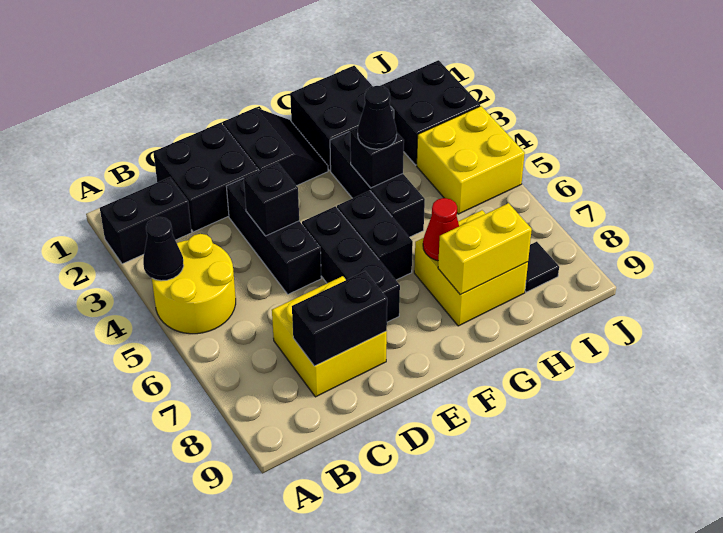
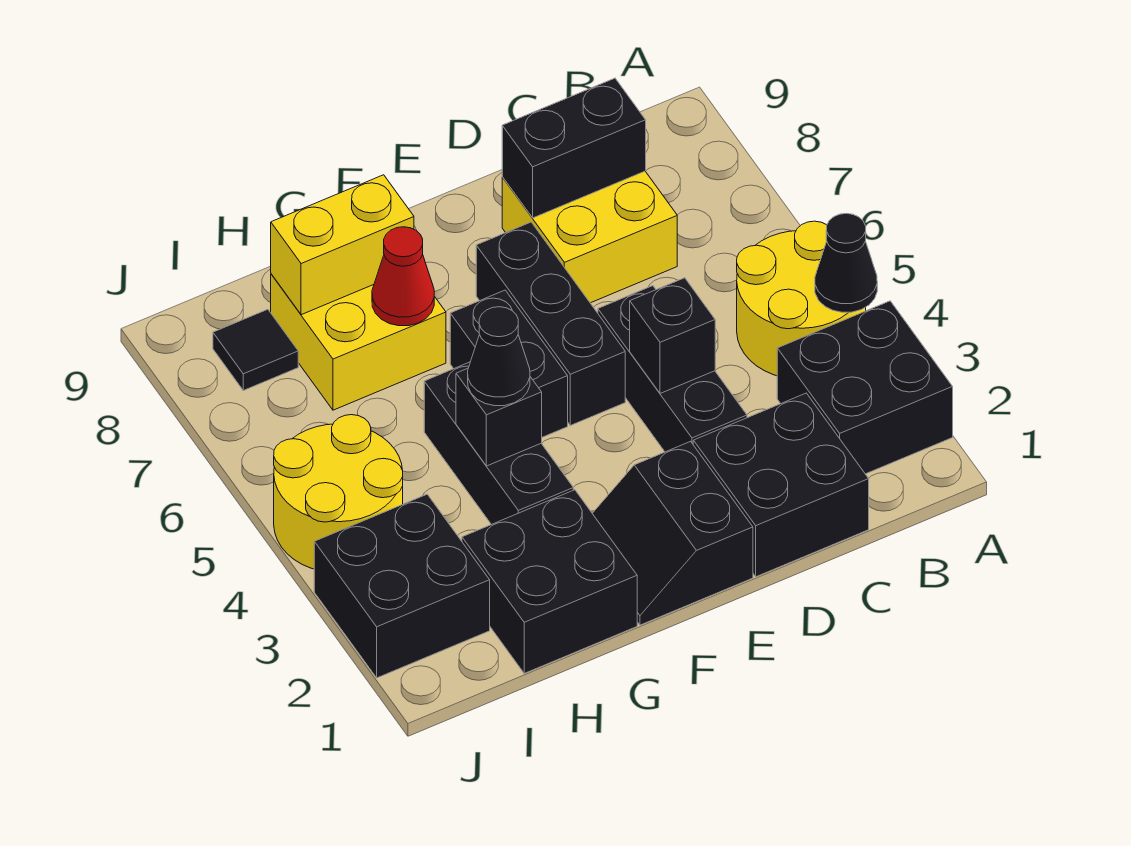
black brick A2:B2 level 1 -> black brick A2:B3 level 1
yellow brick I4:J5 level 1 -> yellow round brick I4:J5 level 1

